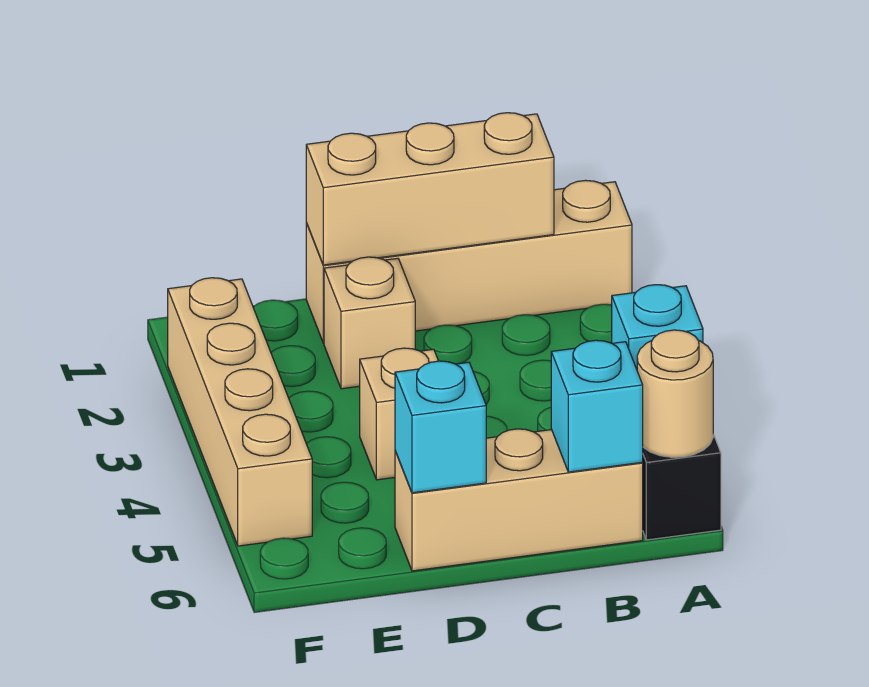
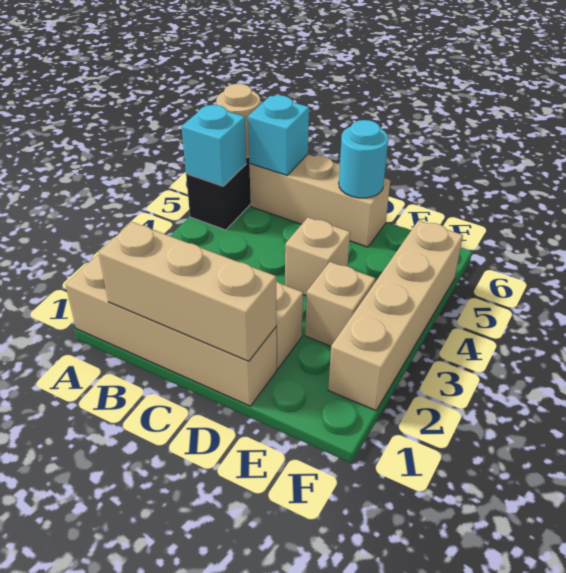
cyan brick D6 level 2 -> cyan round brick D6 level 2
none -> tan brick E3 level 1

